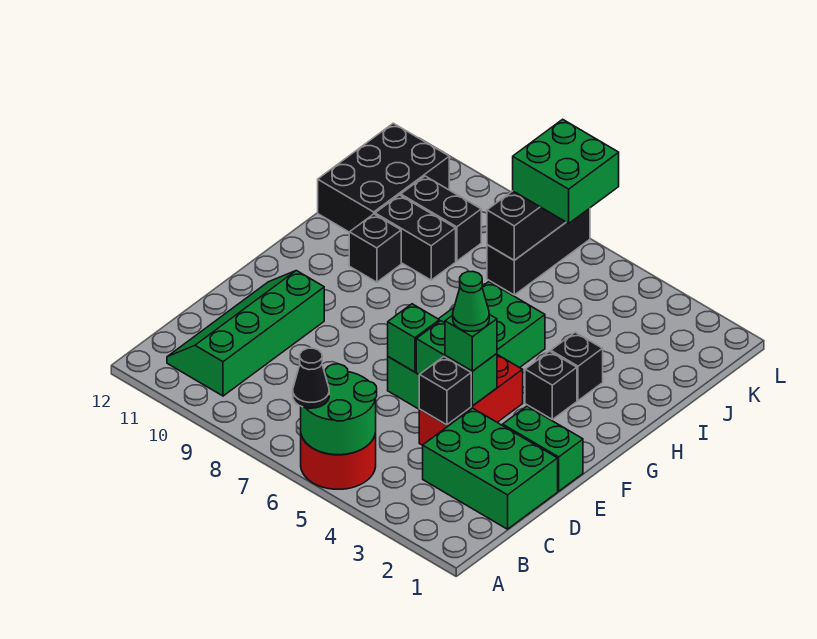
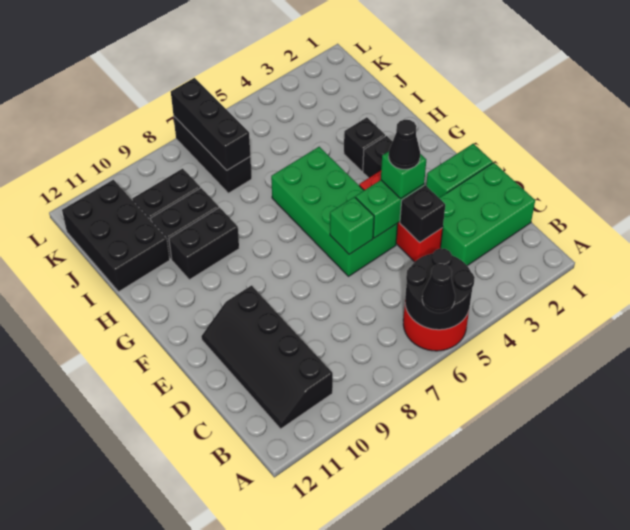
green round brick A5:B6 level 2 -> black round brick A5:B6 level 2
green slope B10:E11 level 1 top 10 -> black slope B10:E11 level 1 top 10
green cone E4 level 4 -> black cone E4 level 4
black brick H10 level 1 -> black brick H9:H10 level 1
green brick K6:L7 level 3 -> none

